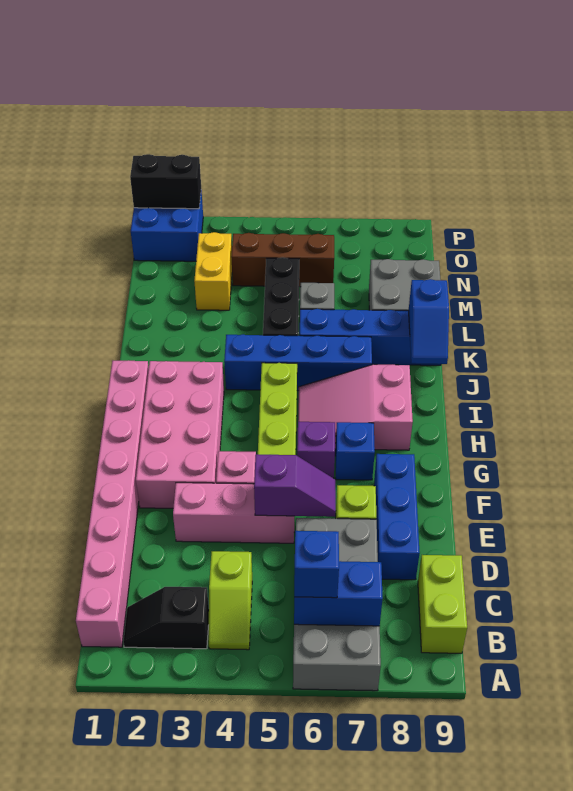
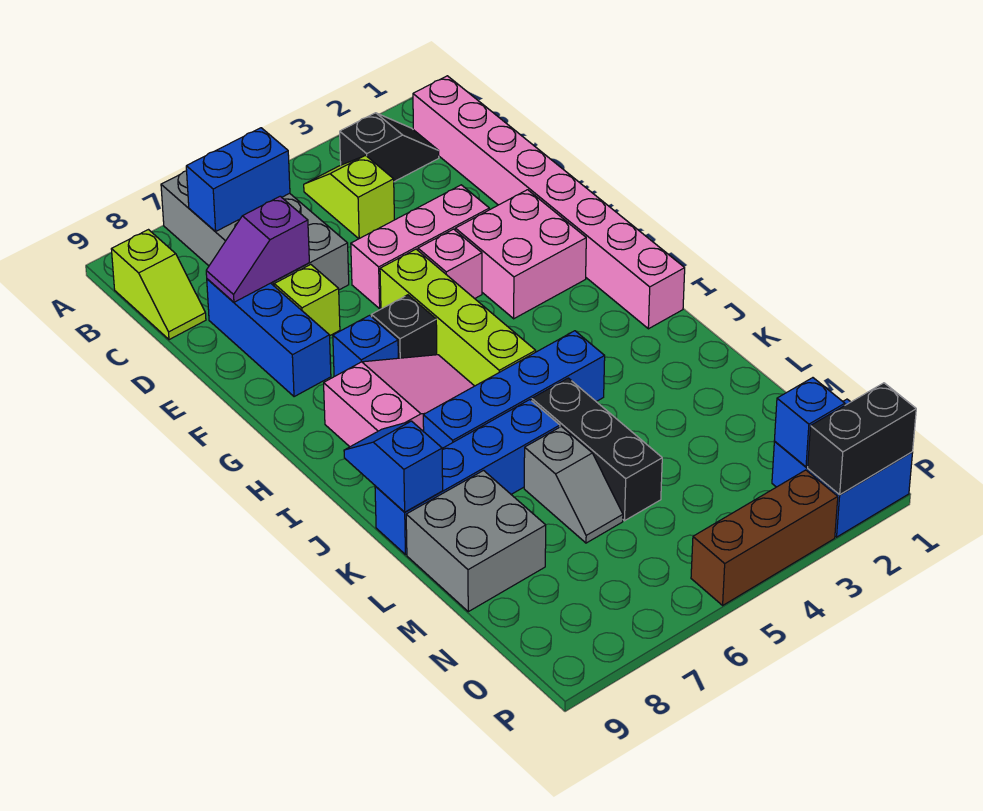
blue brick B6 level 3 -> blue brick O2 level 2
lime brick B9:C9 level 1 -> lime slope B9:C9 level 1 top B
purple slope E5:E6 level 2 top 5 -> purple slope D7:D8 level 2 top 7
pink brick F2:I3 level 1 -> pink brick F2:G3 level 1
purple brick G6 level 1 -> black brick G6 level 1
yellow brick M3:N3 level 1 -> none
brown brick N4:N6 level 1 -> brown brick P3:P5 level 1

